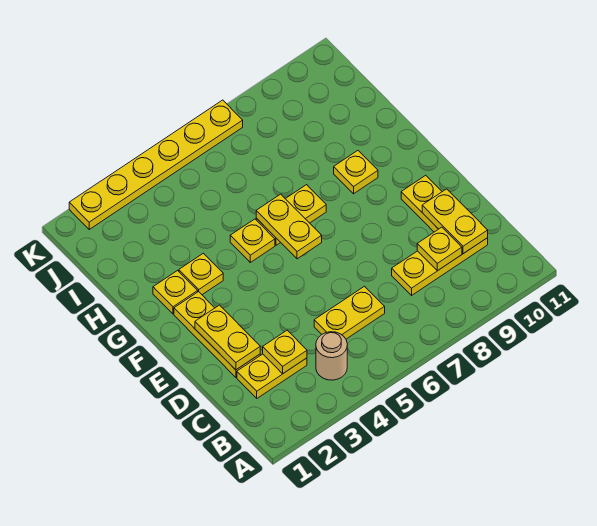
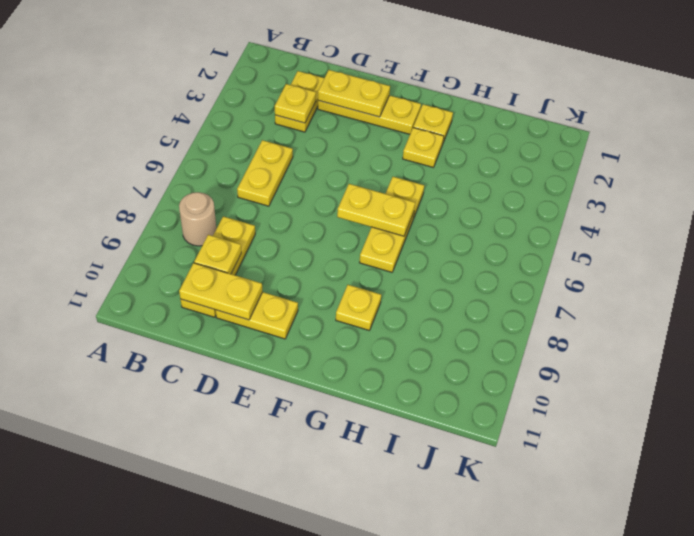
tan round brick B4 level 1 -> tan round brick B8 level 1
yellow plate K2:K7 level 1 -> none

